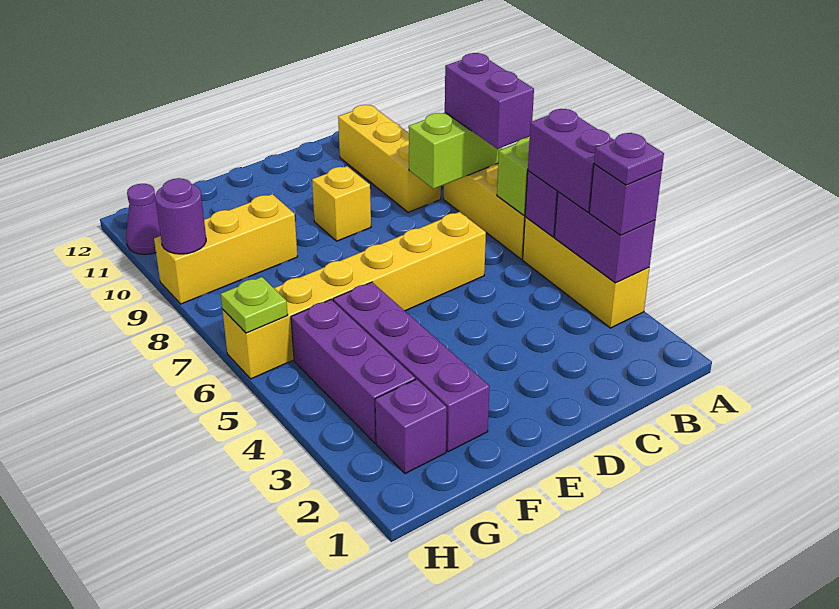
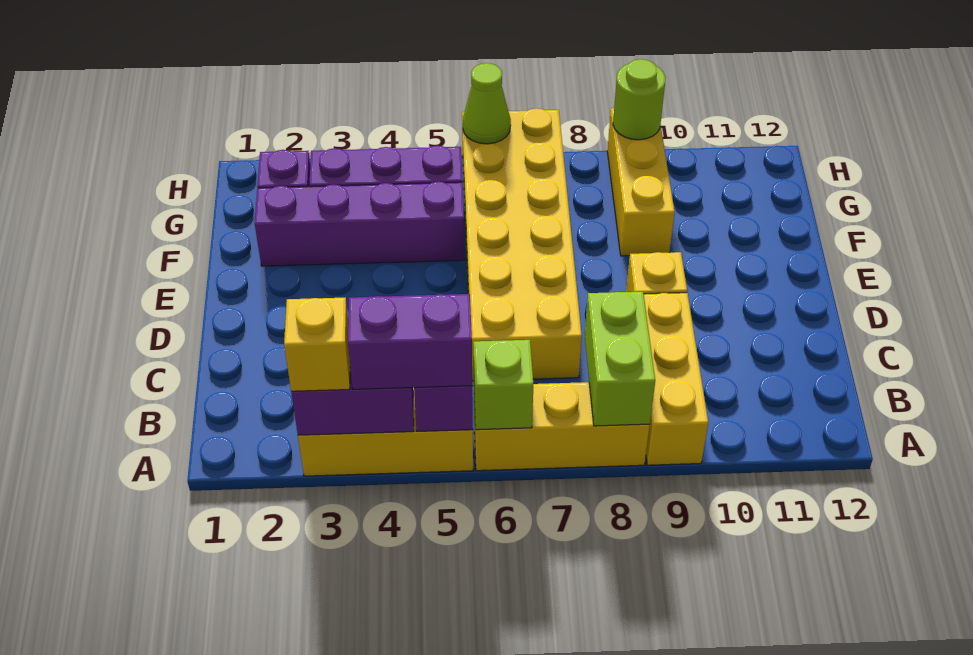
purple brick A3 level 3 -> yellow brick A3 level 3
purple plate A3 level 4 -> none
purple brick A7:A8 level 3 -> none
yellow brick B9:B11 level 1 -> yellow brick A9:C9 level 1
yellow brick C6:H6 level 1 -> yellow brick C6:H7 level 1
lime plate H6 level 2 -> lime cone H6 level 2
purple round brick H9 level 2 -> lime round brick H9 level 2
purple cone H11 level 1 -> none

